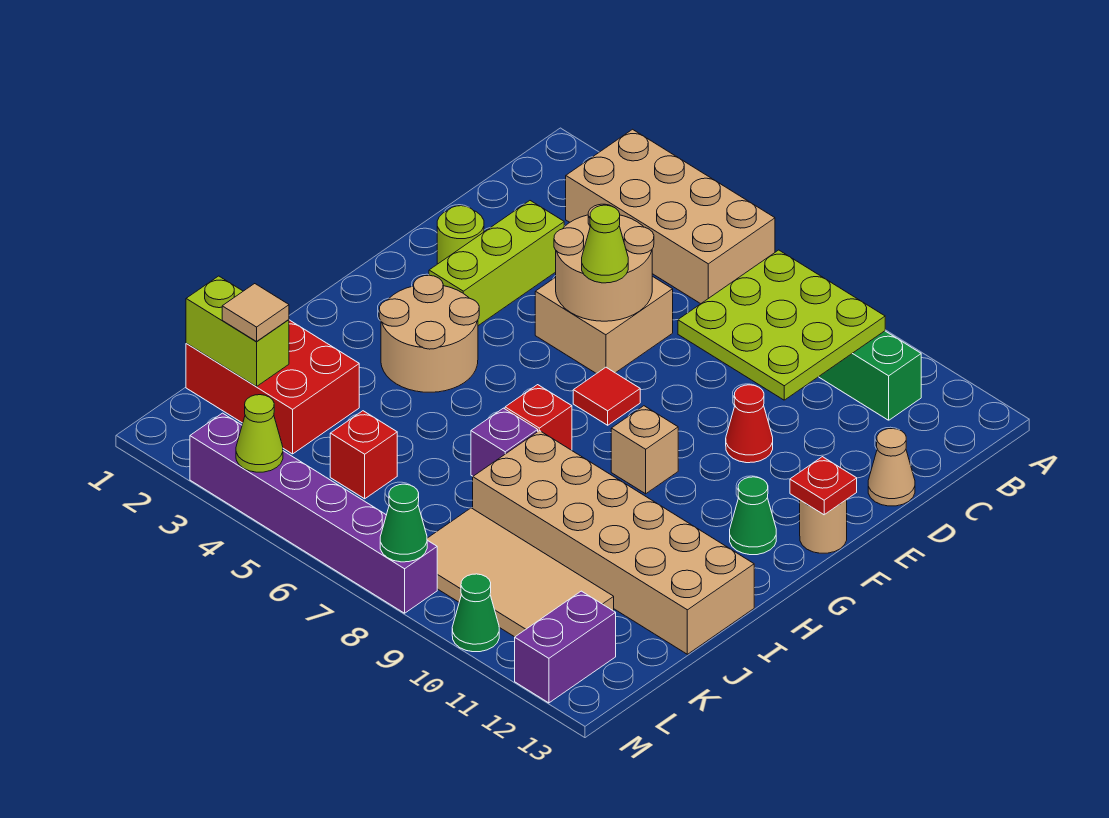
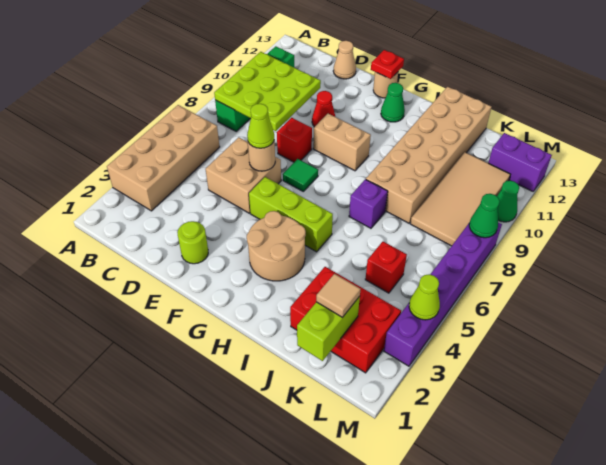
lime brick D3:F3 level 1 -> lime brick F5:H5 level 1
tan round brick D5:E6 level 2 -> tan round brick E6 level 2
red tile F7 level 1 -> green tile F7 level 1
tan brick G9 level 1 -> tan brick F9:G9 level 1
red brick H7 level 1 -> red brick E8 level 1
red brick J1:K3 level 1 -> red brick J2:L3 level 1

